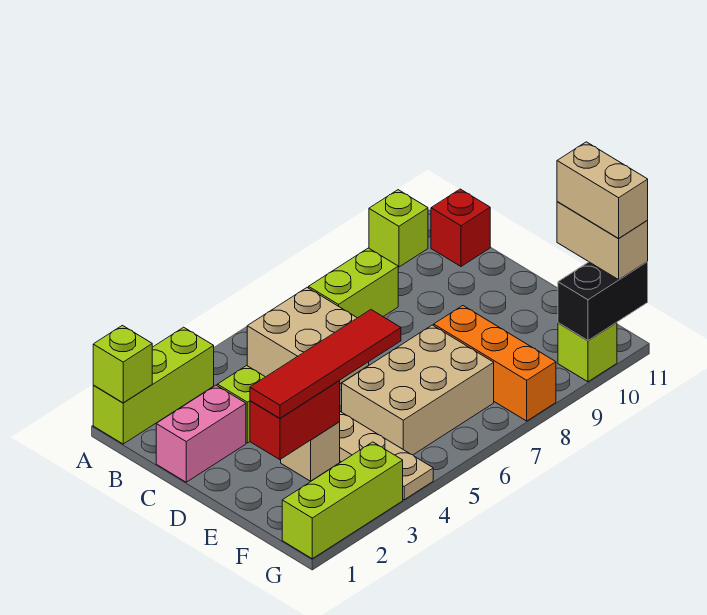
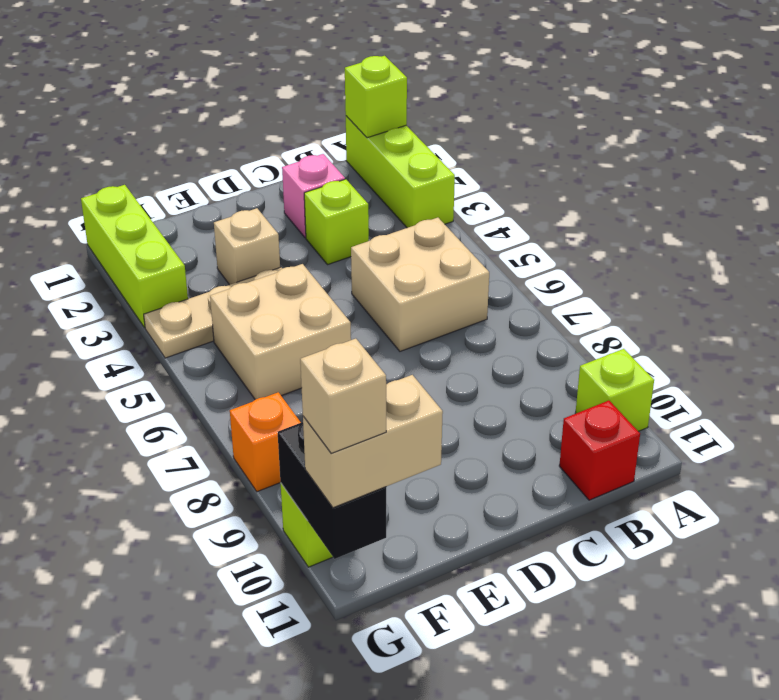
lime brick B7:B8 level 1 -> none
pink brick C1:C2 level 1 -> pink brick C2 level 1
red brick E2:E3 level 2 -> none
red tile E2:E5 level 3 -> none
tan brick E5:F7 level 1 -> tan brick E5:F6 level 1
orange brick E8:G8 level 1 -> orange brick G8 level 1
tan brick F11:G11 level 4 -> tan brick G11 level 4

